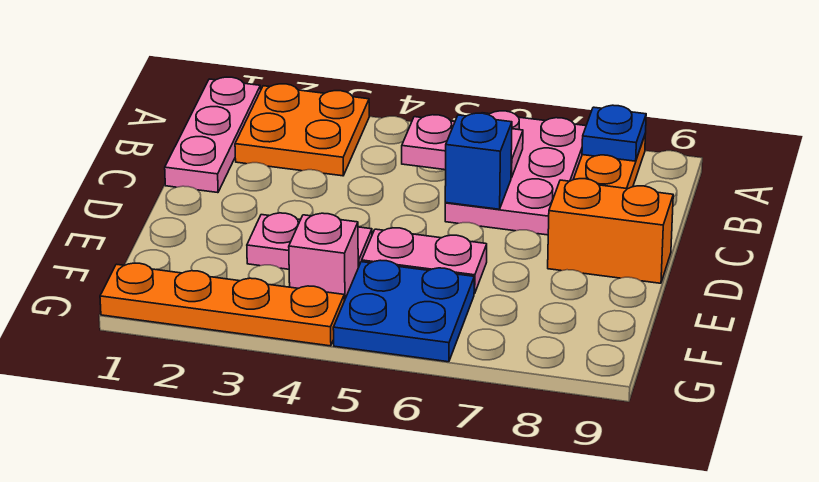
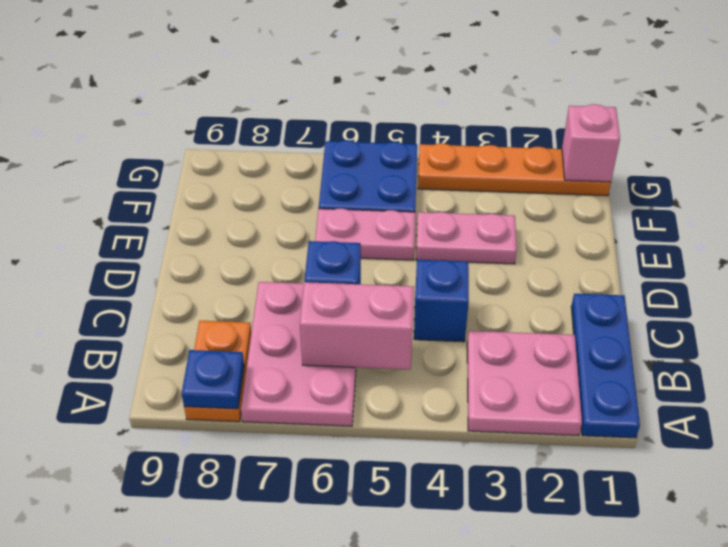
pink plate A1:C1 level 1 -> blue plate A1:C1 level 1
orange plate A2:B3 level 1 -> pink plate A2:B3 level 1
pink plate B5:B6 level 2 -> pink brick B5:B6 level 2
none -> blue brick C4 level 1
orange brick D8:D9 level 1 -> none
pink brick F4 level 1 -> pink brick G1 level 2

